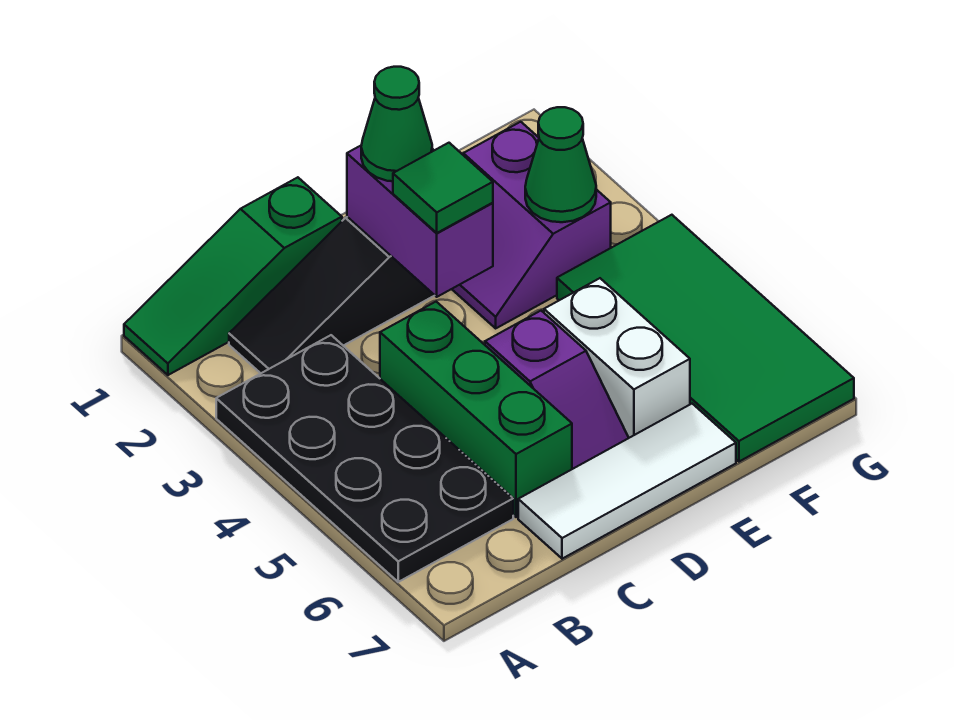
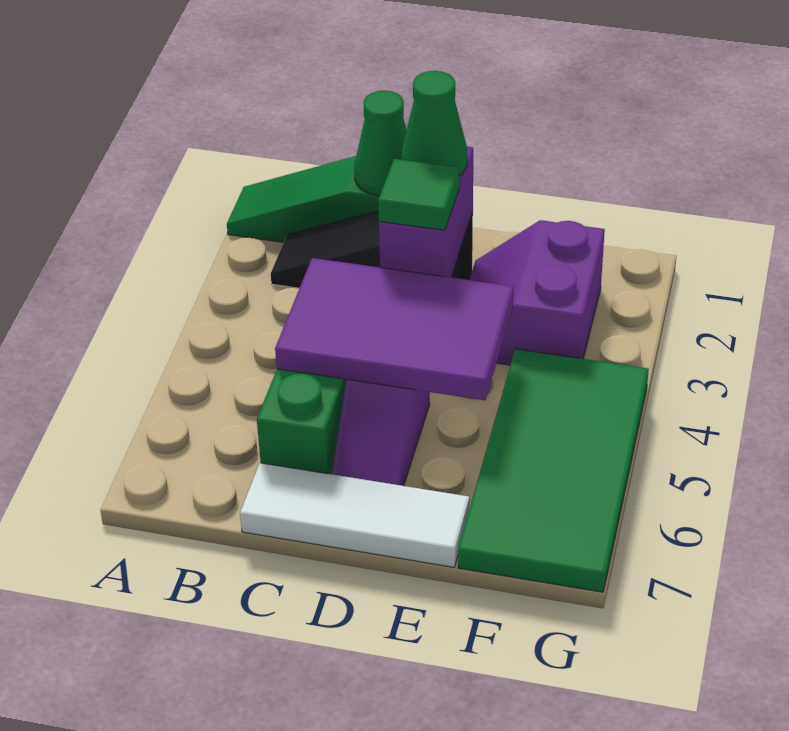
black plate A3:B6 level 1 -> none
none -> purple tile C4:E5 level 2
white brick E5:E6 level 1 -> none
green cone F3 level 2 -> green cone C1 level 2

